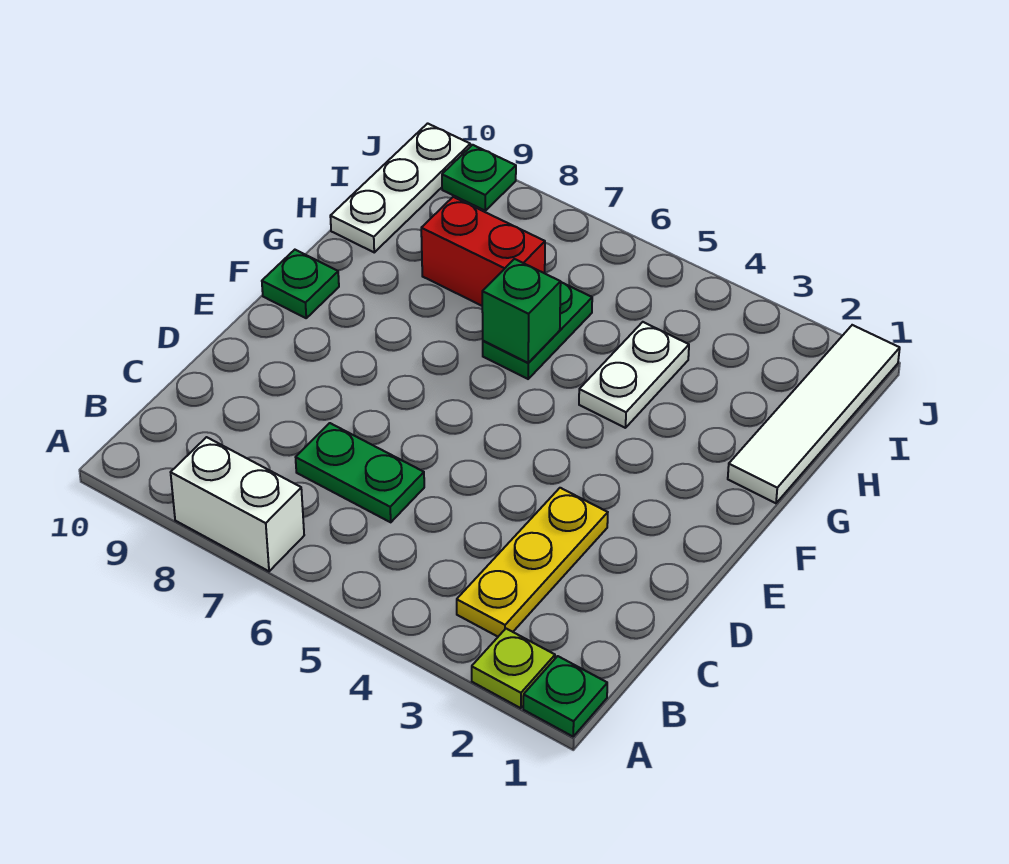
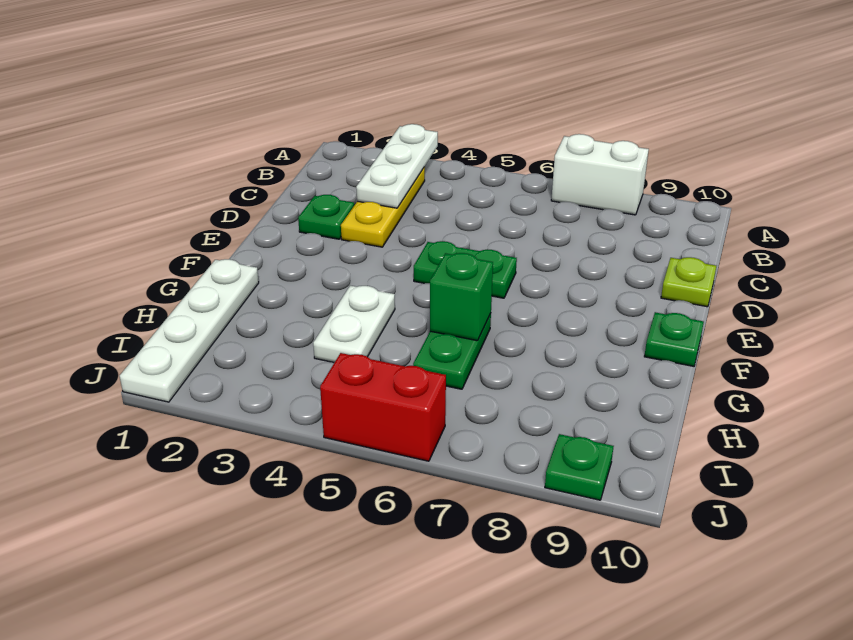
green plate A1 level 1 -> green plate D2 level 1
lime plate A2 level 1 -> lime plate D10 level 1
green plate C6:C7 level 1 -> green plate E5:E6 level 1
white tile G1:J1 level 1 -> white plate G1:J1 level 1
red brick H7:H8 level 1 -> red brick J5:J6 level 1
white plate H10:J10 level 1 -> white plate A3:C3 level 2

